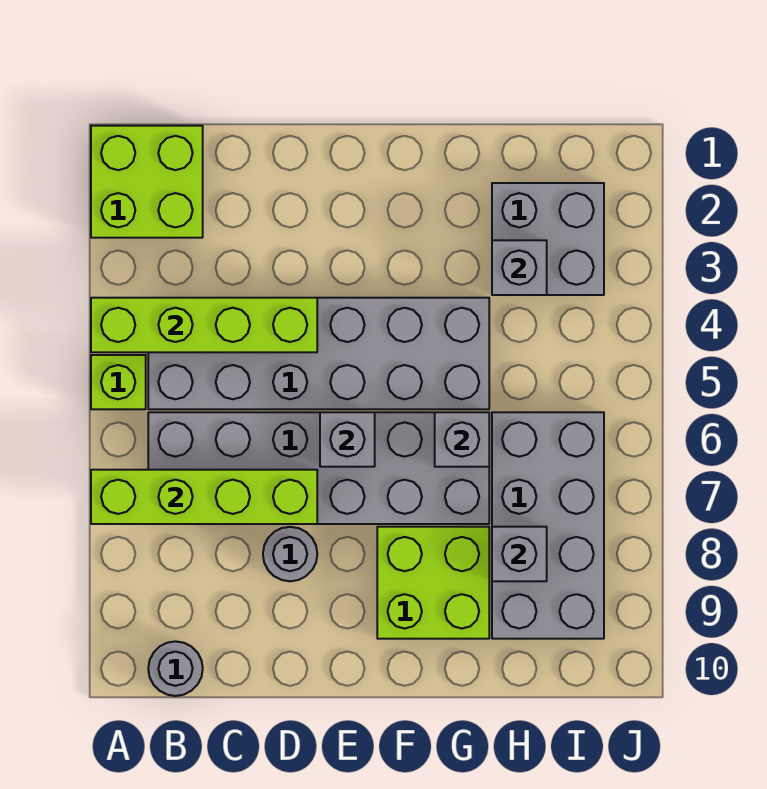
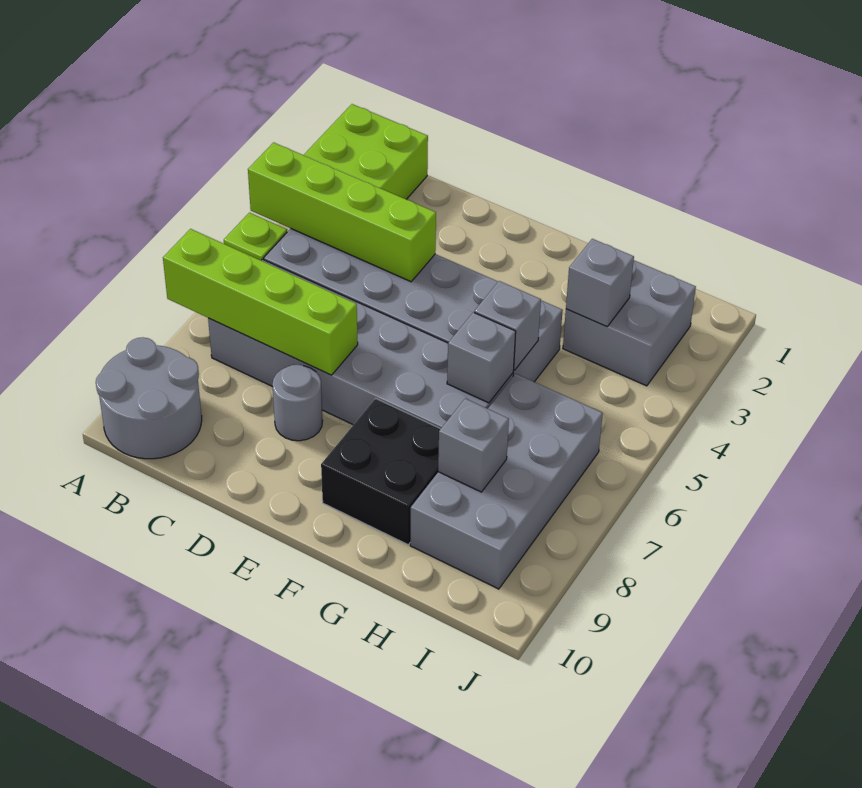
grey round brick B10 level 1 -> grey round brick A9:B10 level 1
grey brick E6 level 2 -> grey brick G5 level 2
lime brick F8:G9 level 1 -> black brick F8:G9 level 1

